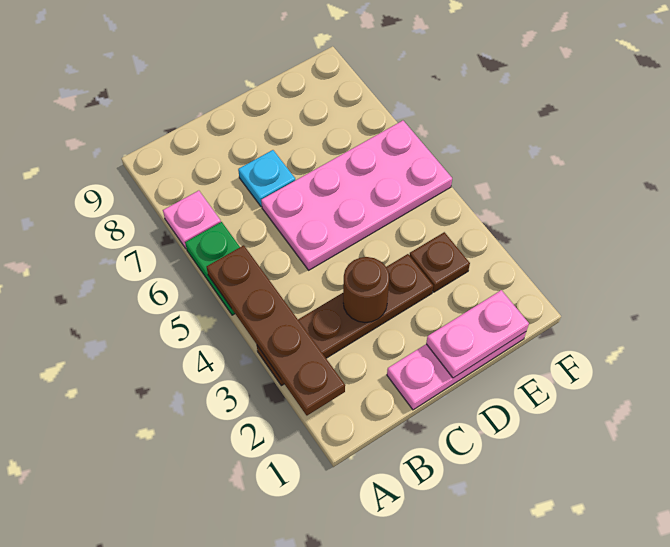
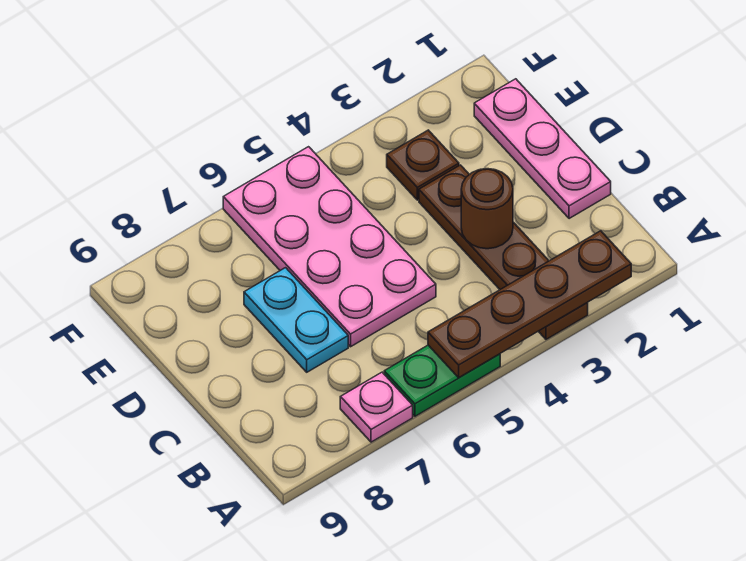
cyan plate C7 level 1 -> cyan plate C7:D7 level 1
pink plate D1:E1 level 2 -> none

